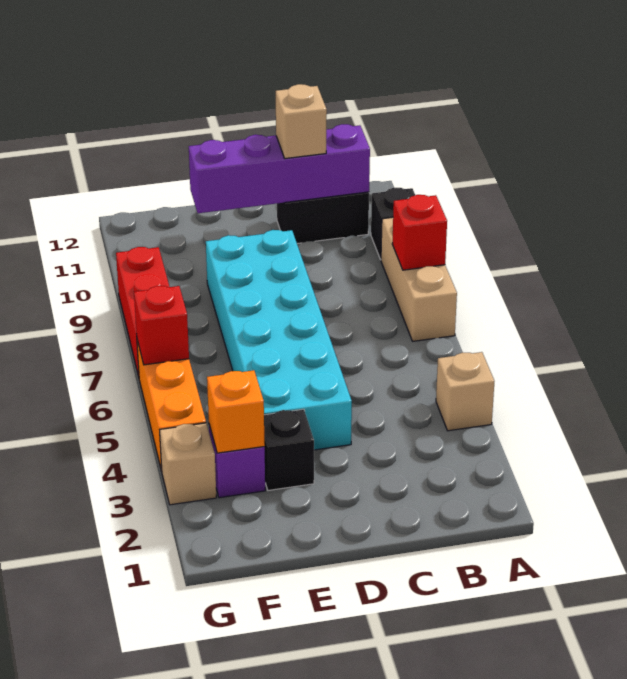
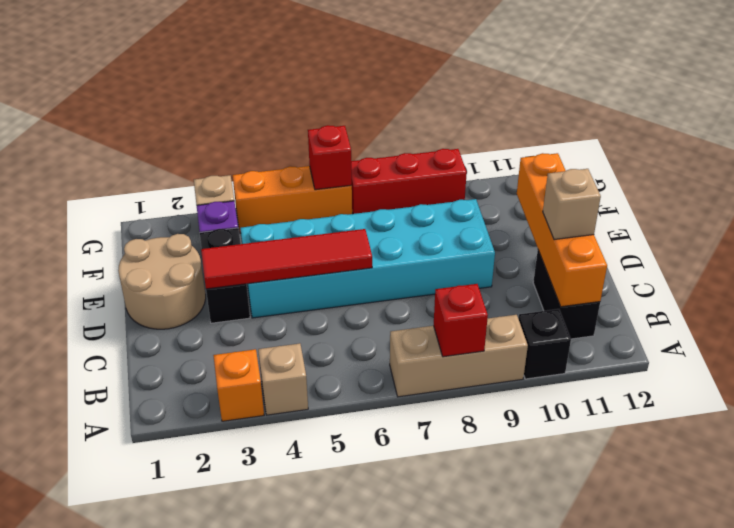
purple brick B11:E11 level 2 -> orange brick B11:E11 level 2
none -> tan round brick D1:E2 level 1
none -> red tile D3:D6 level 2
black brick E3 level 1 -> black brick D3:E3 level 1
orange brick F3 level 2 -> orange brick A3 level 1

